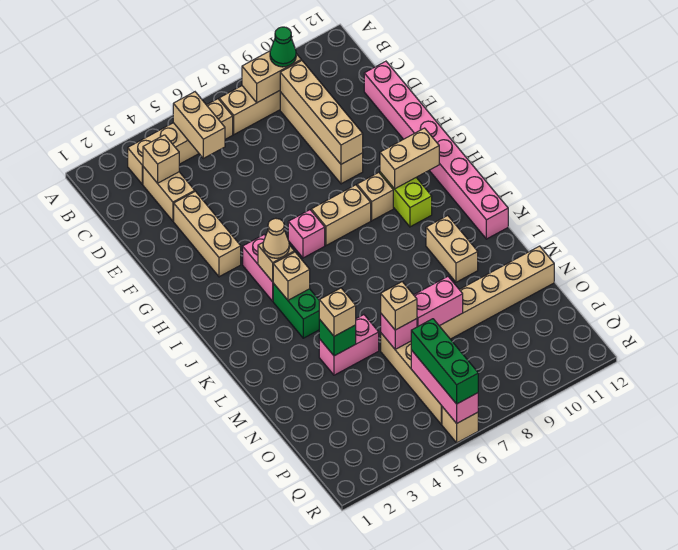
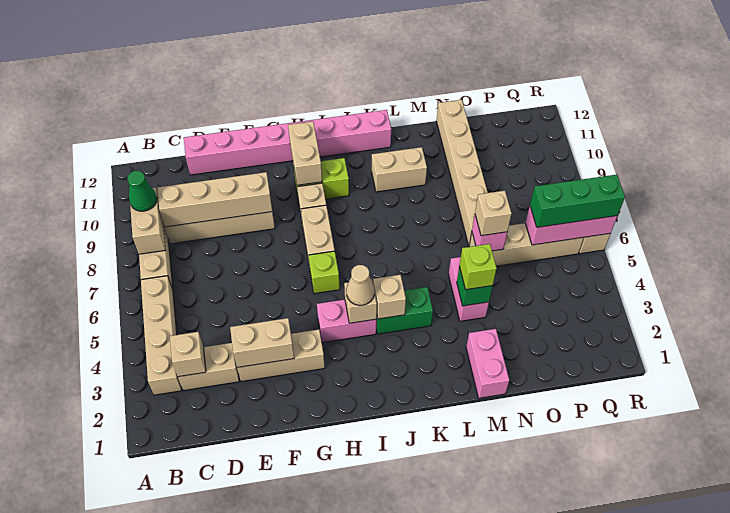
tan brick B5:C5 level 2 -> tan brick E3:F3 level 2
pink brick H6 level 1 -> lime brick H6 level 1
tan brick M4 level 3 -> lime brick M4 level 3
pink brick N7:N8 level 2 -> pink brick M1:M2 level 1

